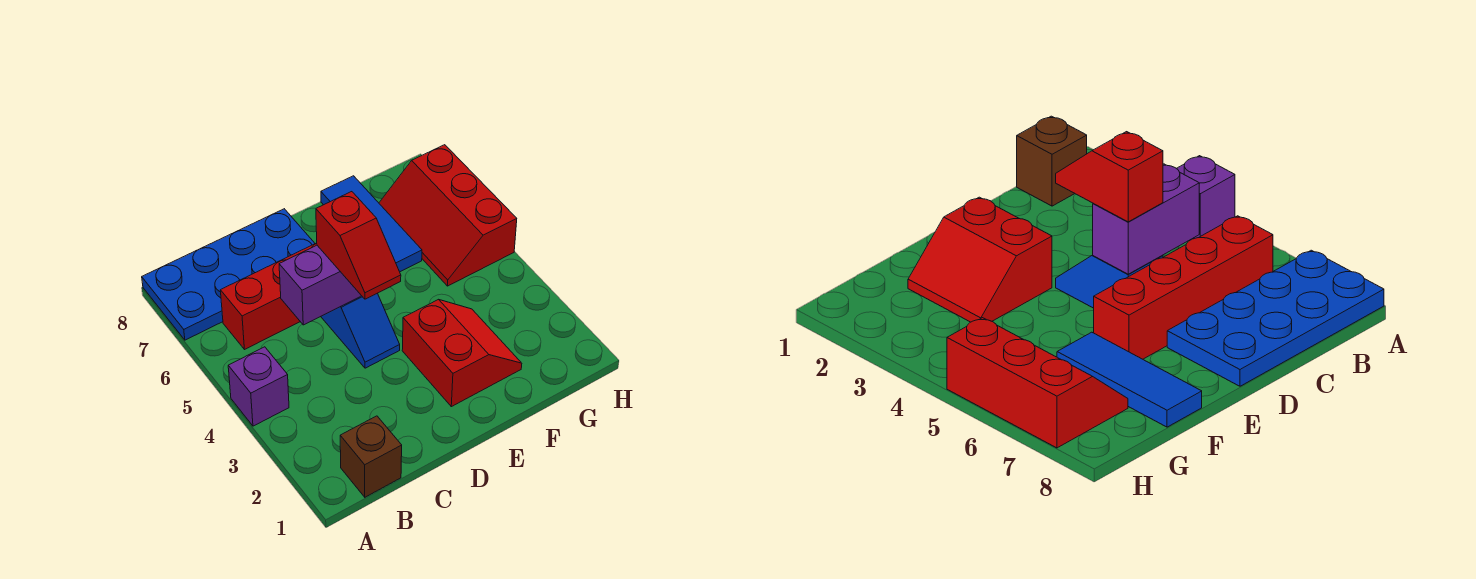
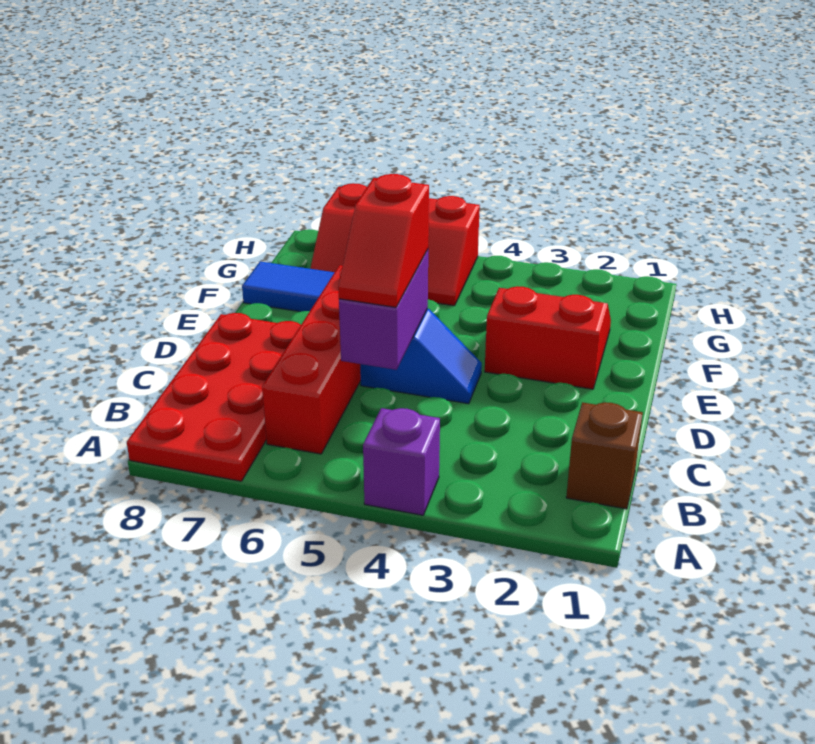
blue plate A7:D8 level 1 -> red plate A7:D8 level 1
red slope D4:D5 level 3 top 5 -> red slope C5:D5 level 3 top D

